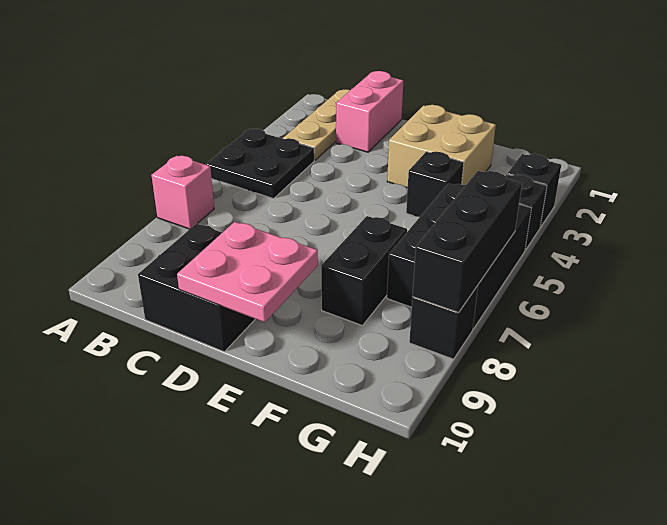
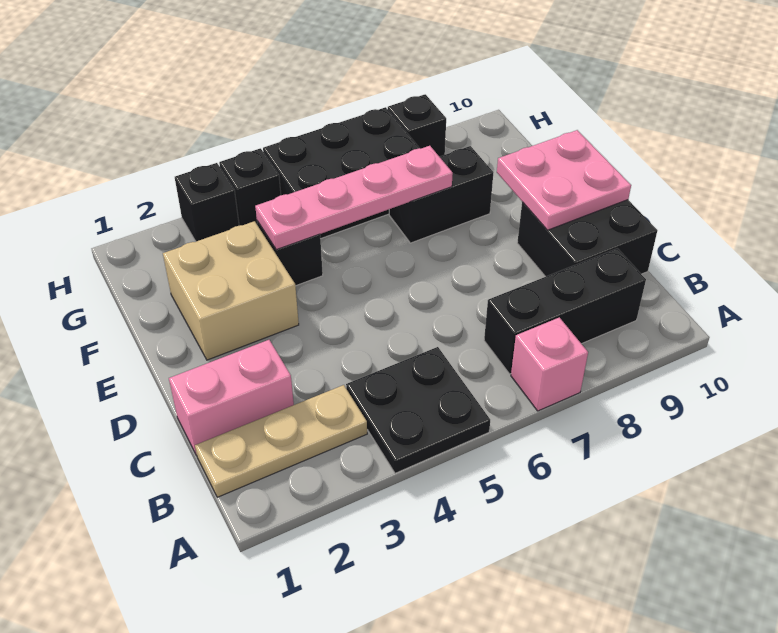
none -> pink plate F4:F7 level 2
black brick H6:H8 level 2 -> black brick B7:B9 level 1

